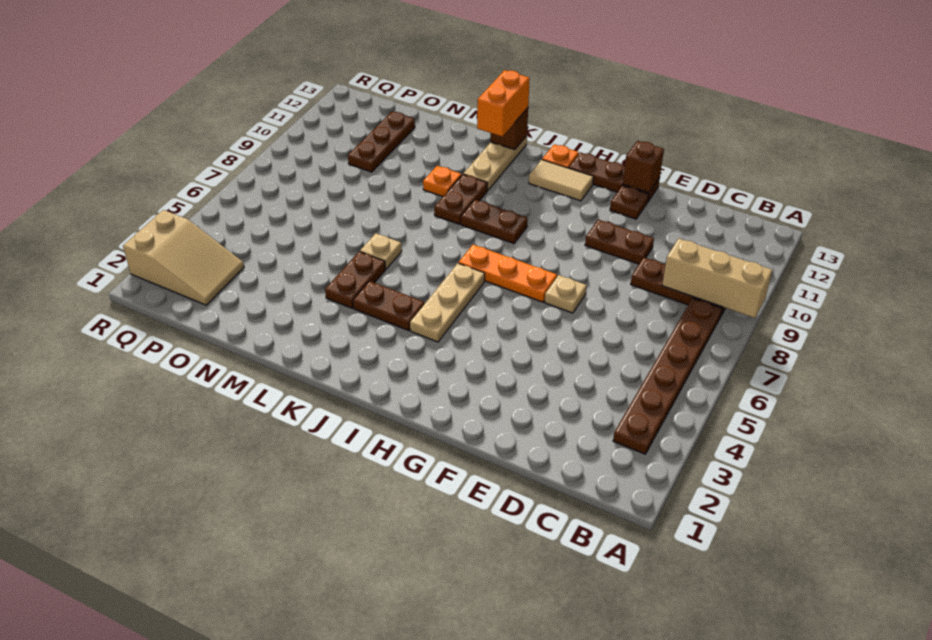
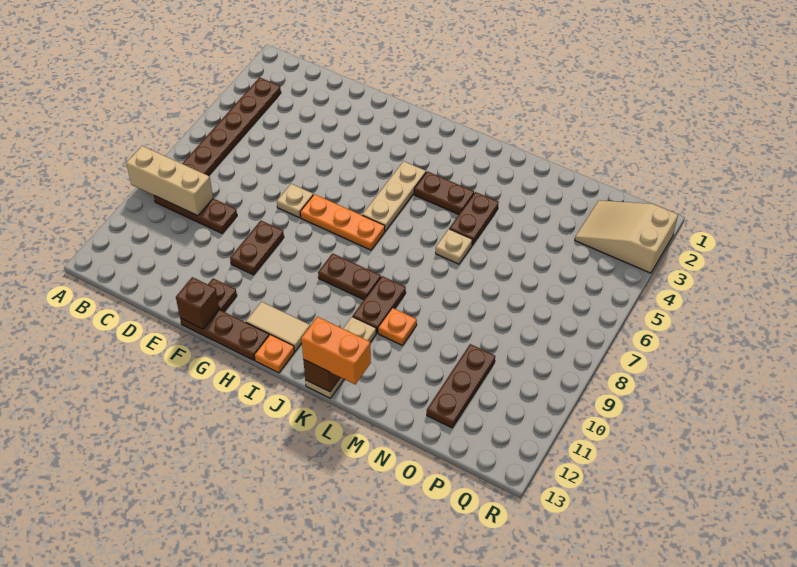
brown plate E10:F10 level 1 -> brown plate F9:F10 level 1
orange brick K12:K13 level 3 -> orange brick K13:L13 level 3

